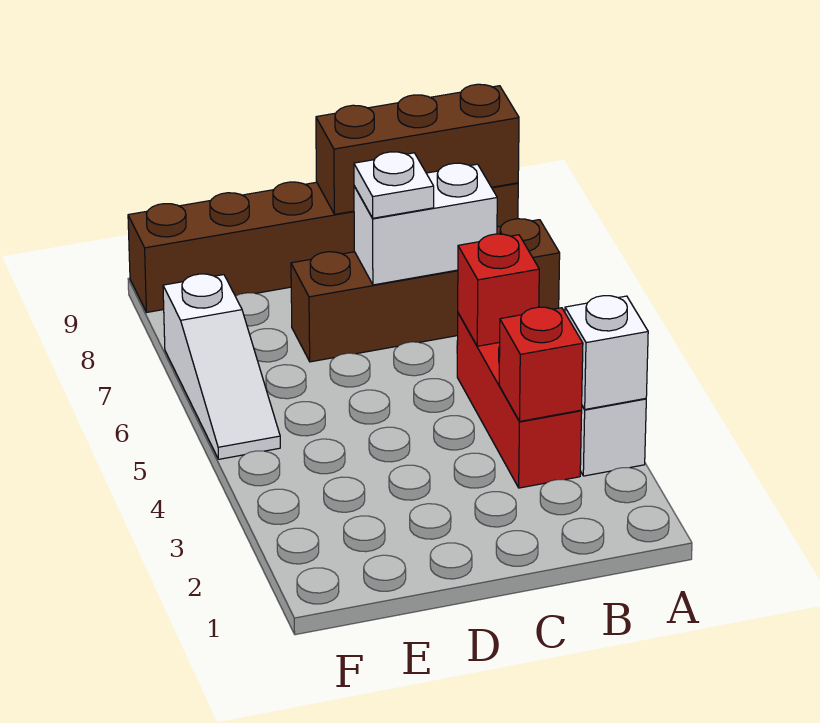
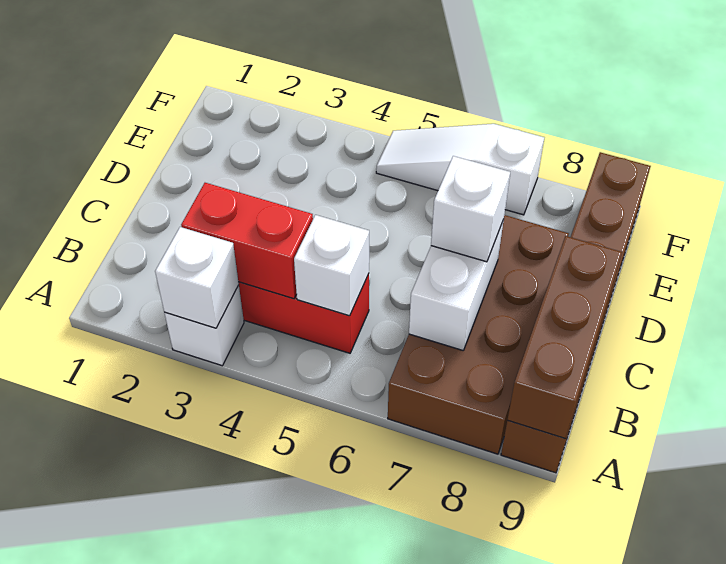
brown brick A7:D7 level 1 -> brown brick A7:D8 level 1
red brick B3 level 2 -> red brick B3:B4 level 2
red brick B5 level 2 -> white brick B5 level 2
white plate C7 level 3 -> white brick C7 level 3

